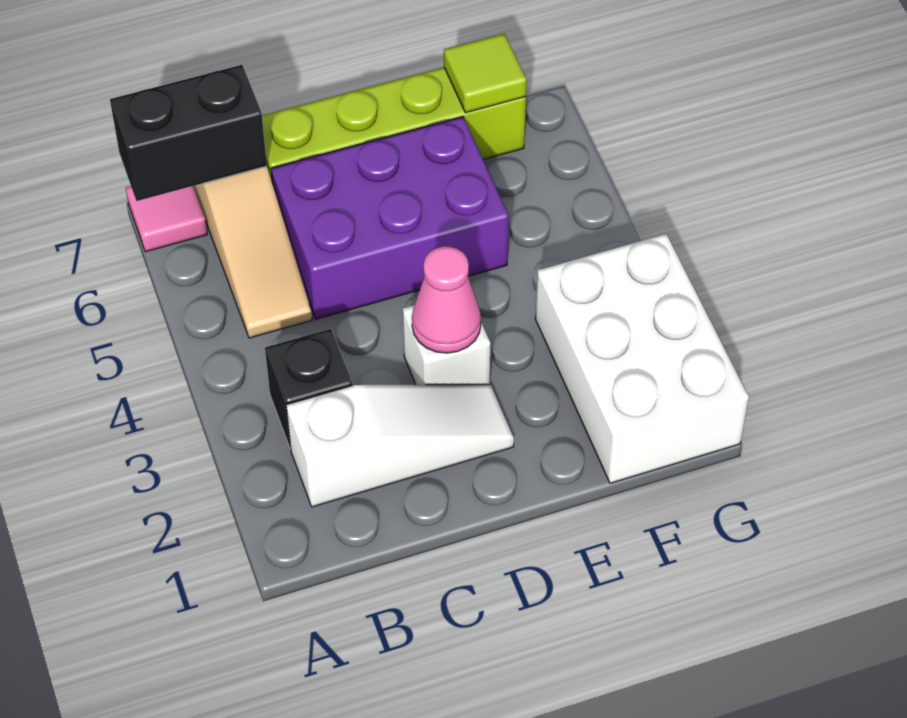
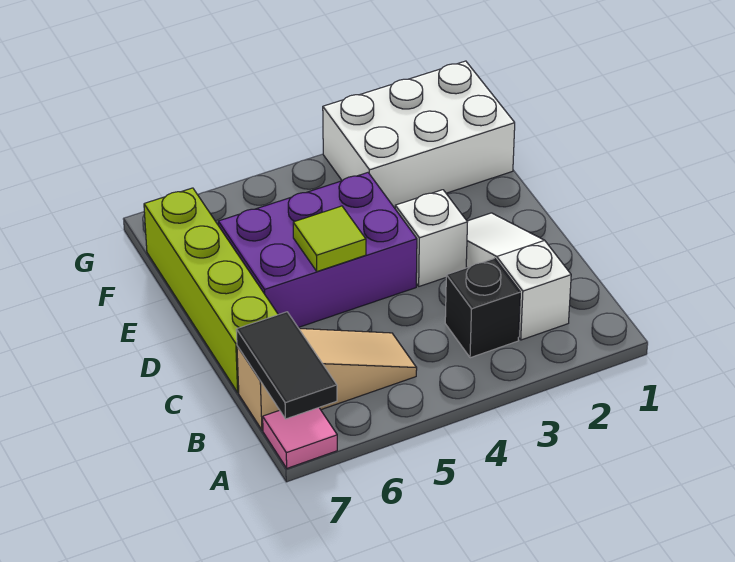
black brick A7:B7 level 2 -> black tile A7:B7 level 2
purple brick C5:E6 level 1 -> purple brick D4:E6 level 1
pink cone D3 level 2 -> none
lime tile F7 level 2 -> lime tile D5 level 2

